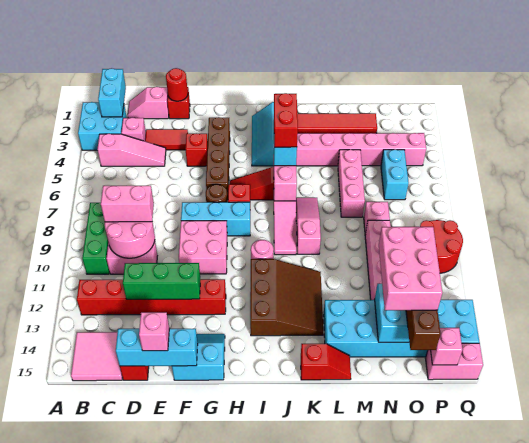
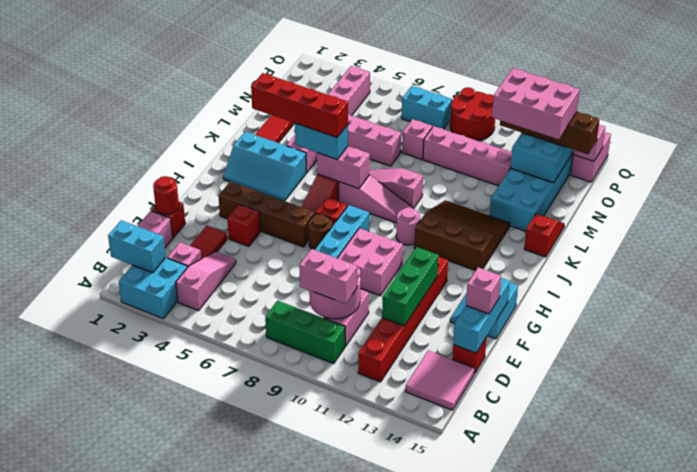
pink brick C9:D9 level 3 -> pink brick C9:C10 level 3
red brick J5:J6 level 4 -> red brick J3:J6 level 4
cyan brick O5:O6 level 1 -> cyan brick P7:P8 level 1

